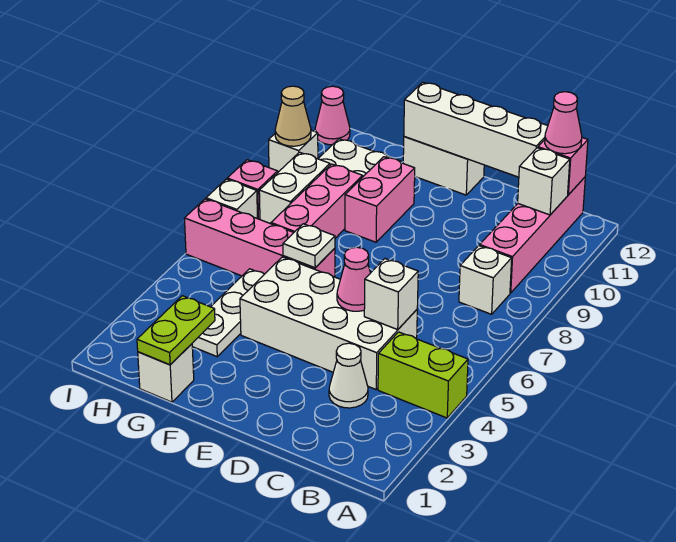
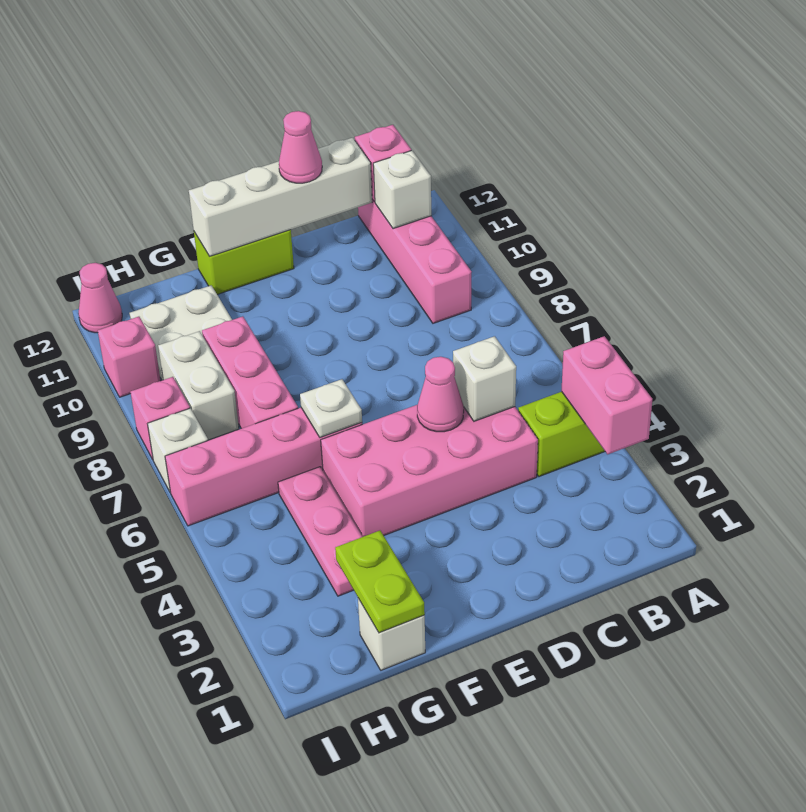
white brick B8 level 1 -> none
pink cone B12 level 3 -> pink cone D12 level 3
white cone C3 level 1 -> none
white brick C4:F5 level 1 -> pink brick C4:F5 level 1
white brick E12:F12 level 1 -> lime brick E12:F12 level 1
pink brick F9:F10 level 1 -> pink brick A3:A4 level 2
white plate G3:G5 level 1 -> pink plate G3:G5 level 1
white brick I10 level 1 -> pink brick I10 level 1
tan cone I10 level 2 -> none

